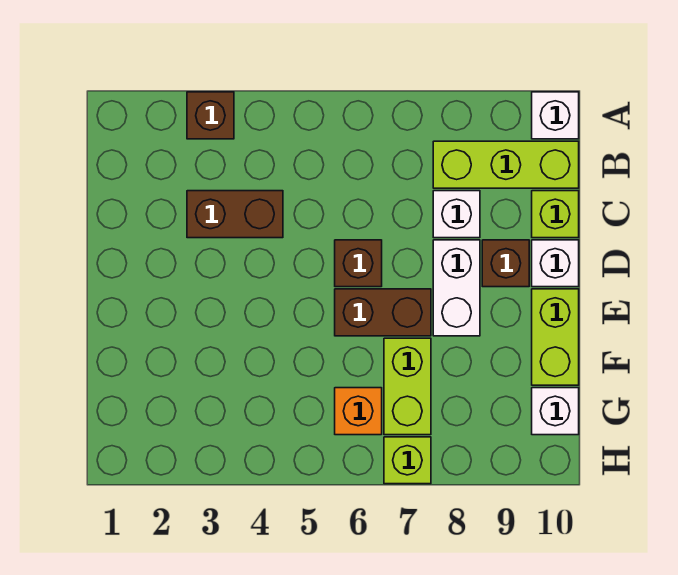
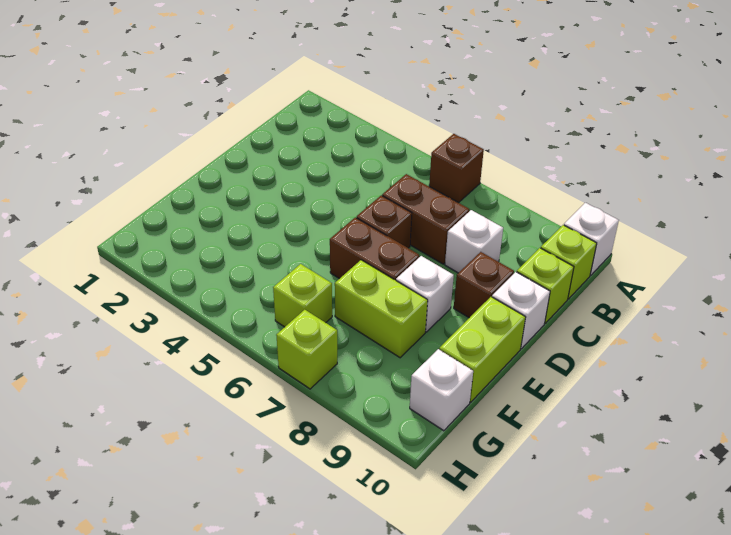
brown brick A3 level 1 -> brown brick A6 level 1
lime brick B8:B10 level 1 -> lime brick B10 level 1
brown brick C3:C4 level 1 -> brown brick C6:C7 level 1
white brick D8:E8 level 1 -> white brick E8 level 1
lime brick F7:G7 level 1 -> lime brick F7:F8 level 1
orange brick G6 level 1 -> lime brick G6 level 1

